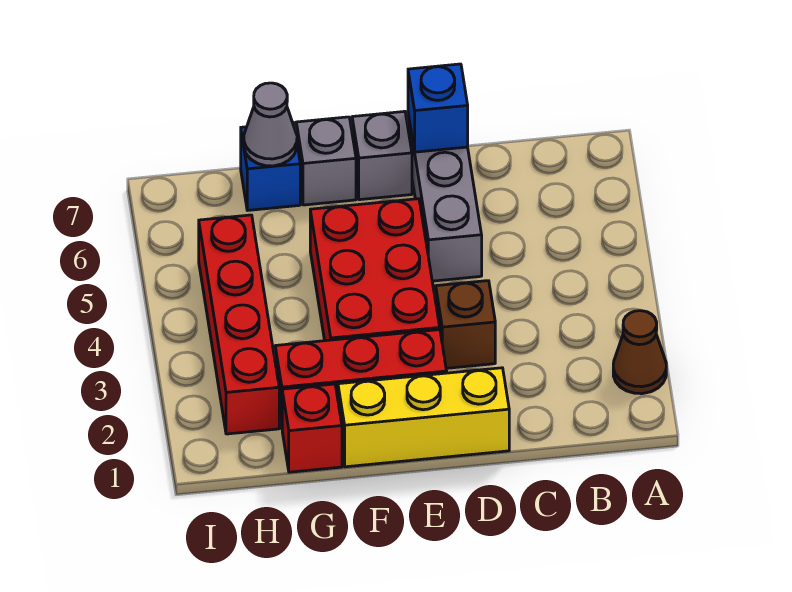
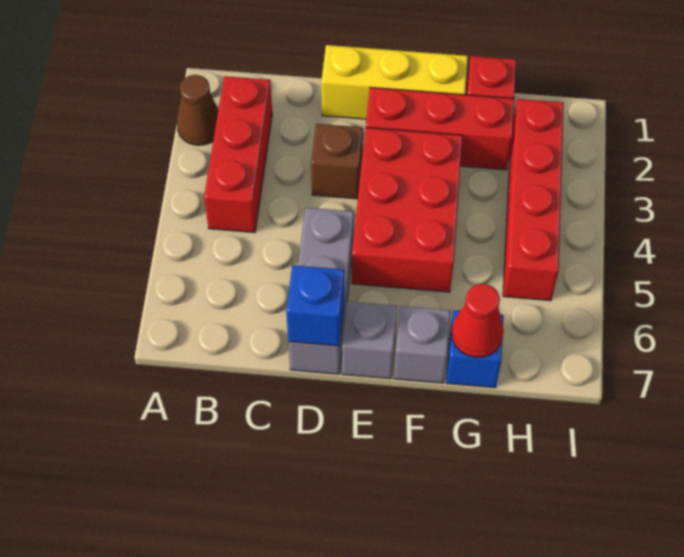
none -> red brick B2:B4 level 1
grey cone G7 level 2 -> red cone G7 level 2

